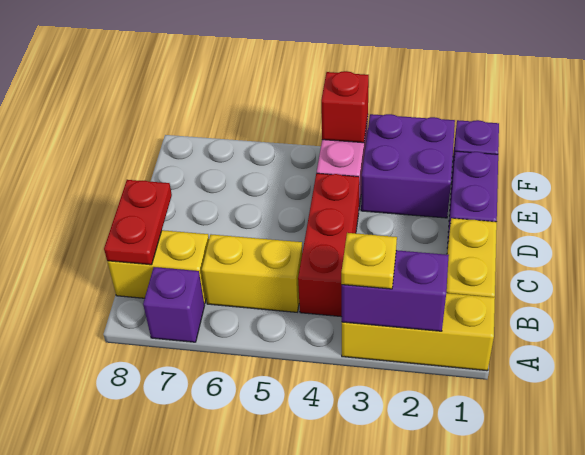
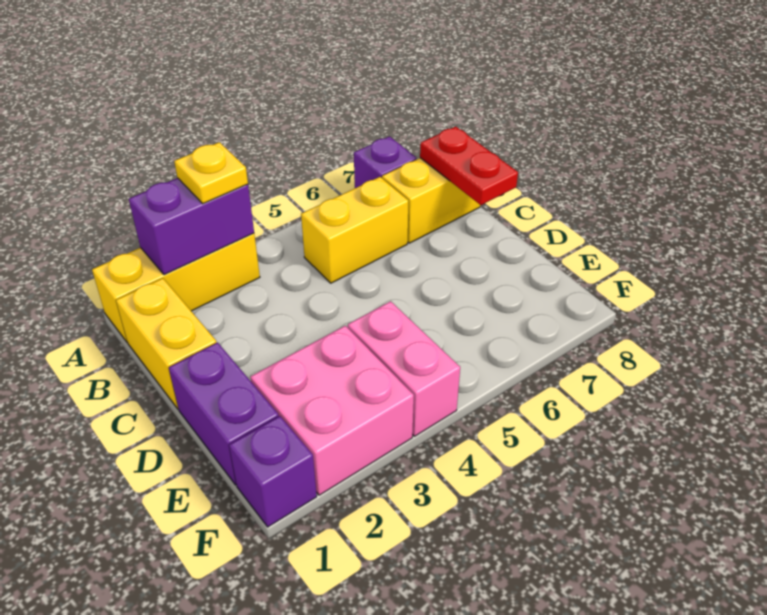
red brick B4:D4 level 1 -> none
purple brick E2:F3 level 1 -> pink brick E2:F3 level 1
red brick F4 level 2 -> none

